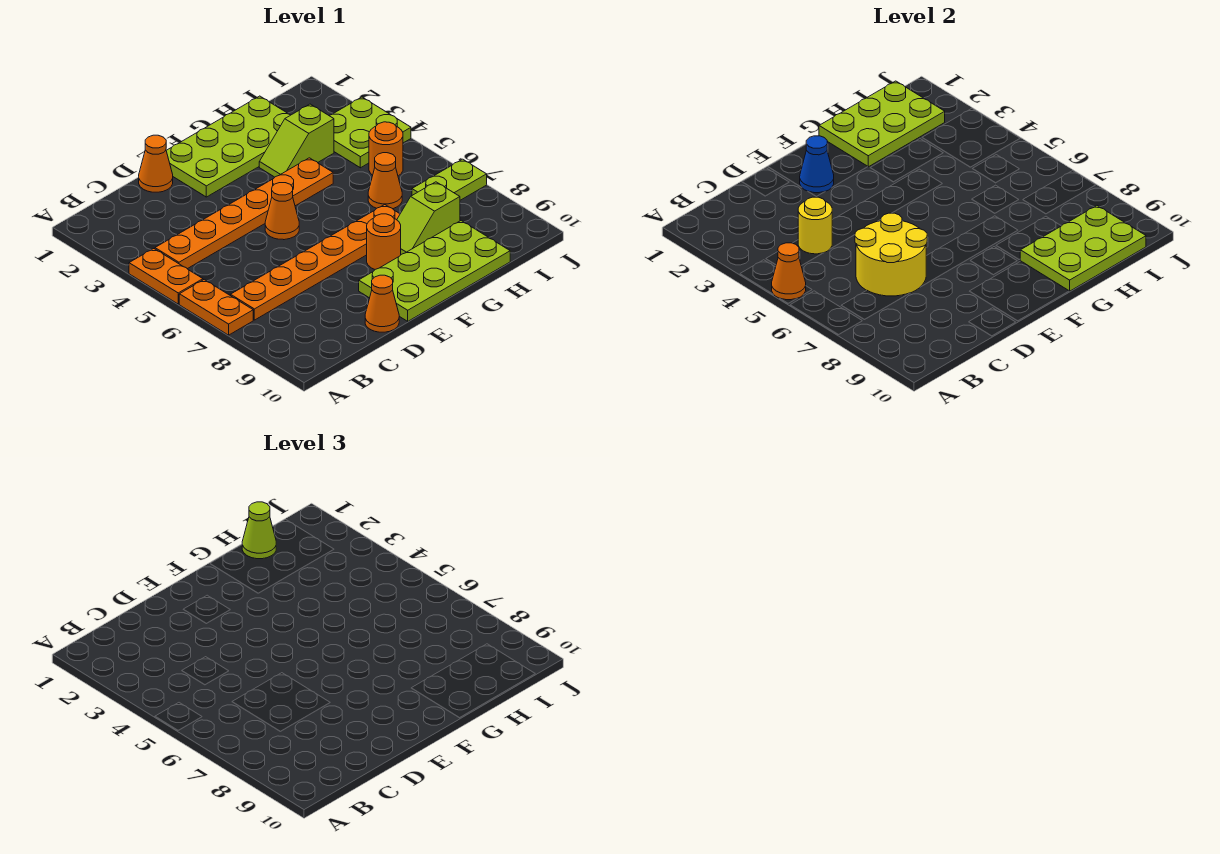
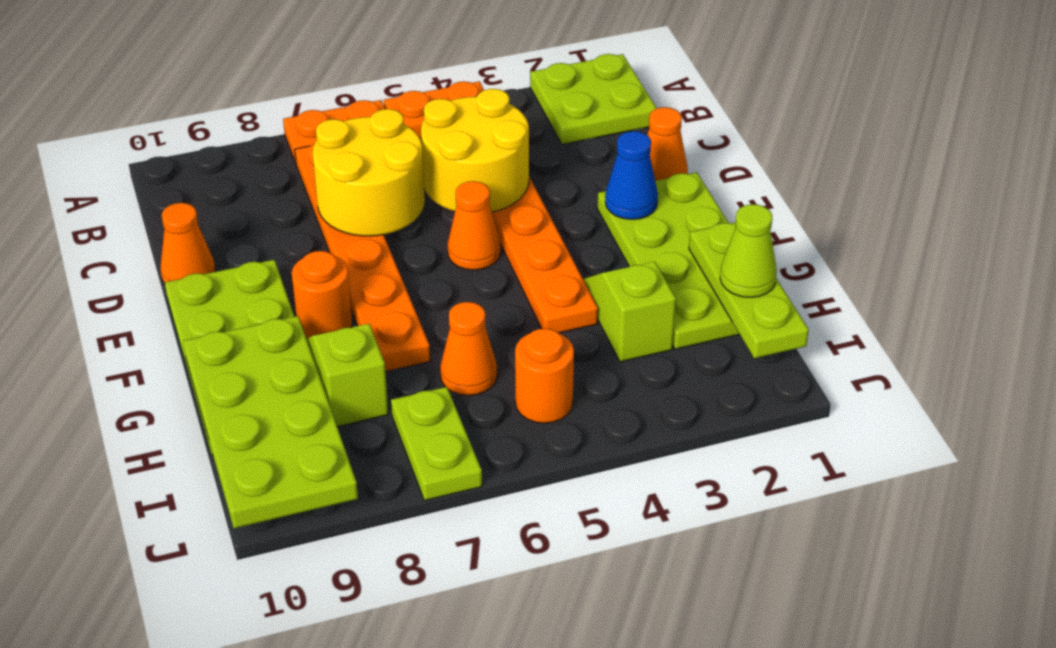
orange cone A5 level 2 -> none
yellow round brick C4 level 2 -> yellow round brick C4:D5 level 2
lime plate G1:I2 level 2 -> lime plate G1:I1 level 2
lime plate G9:I10 level 2 -> lime plate G9:J10 level 2
lime plate I3:J4 level 1 -> lime plate A1:B2 level 1

